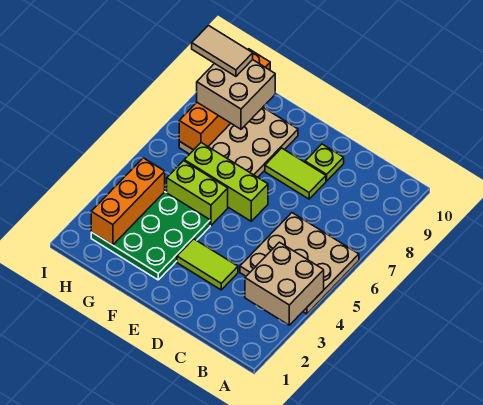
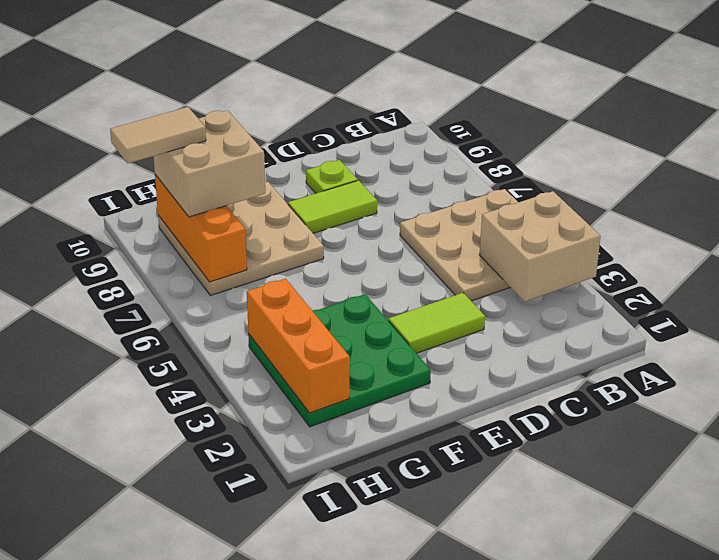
lime brick E6:G6 level 1 -> none
lime brick F5:G5 level 1 -> none
orange brick H7:H10 level 2 -> orange brick H7:H9 level 2

